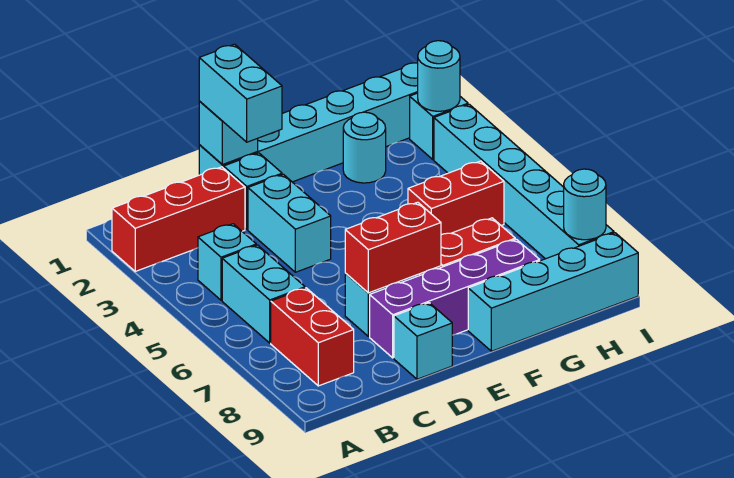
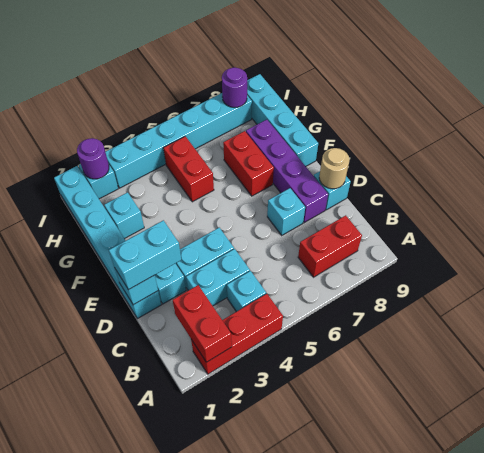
red brick A2:C2 level 1 -> red brick A2:A4 level 1
cyan brick B5:B6 level 1 -> cyan brick C3:C4 level 1
red brick D7:E7 level 2 -> red brick A2:B2 level 2
none -> tan round brick D9 level 2
cyan round brick G2 level 1 -> cyan brick G2 level 1
cyan round brick I2 level 2 -> purple round brick I2 level 2
cyan round brick I8 level 2 -> purple round brick I8 level 2

